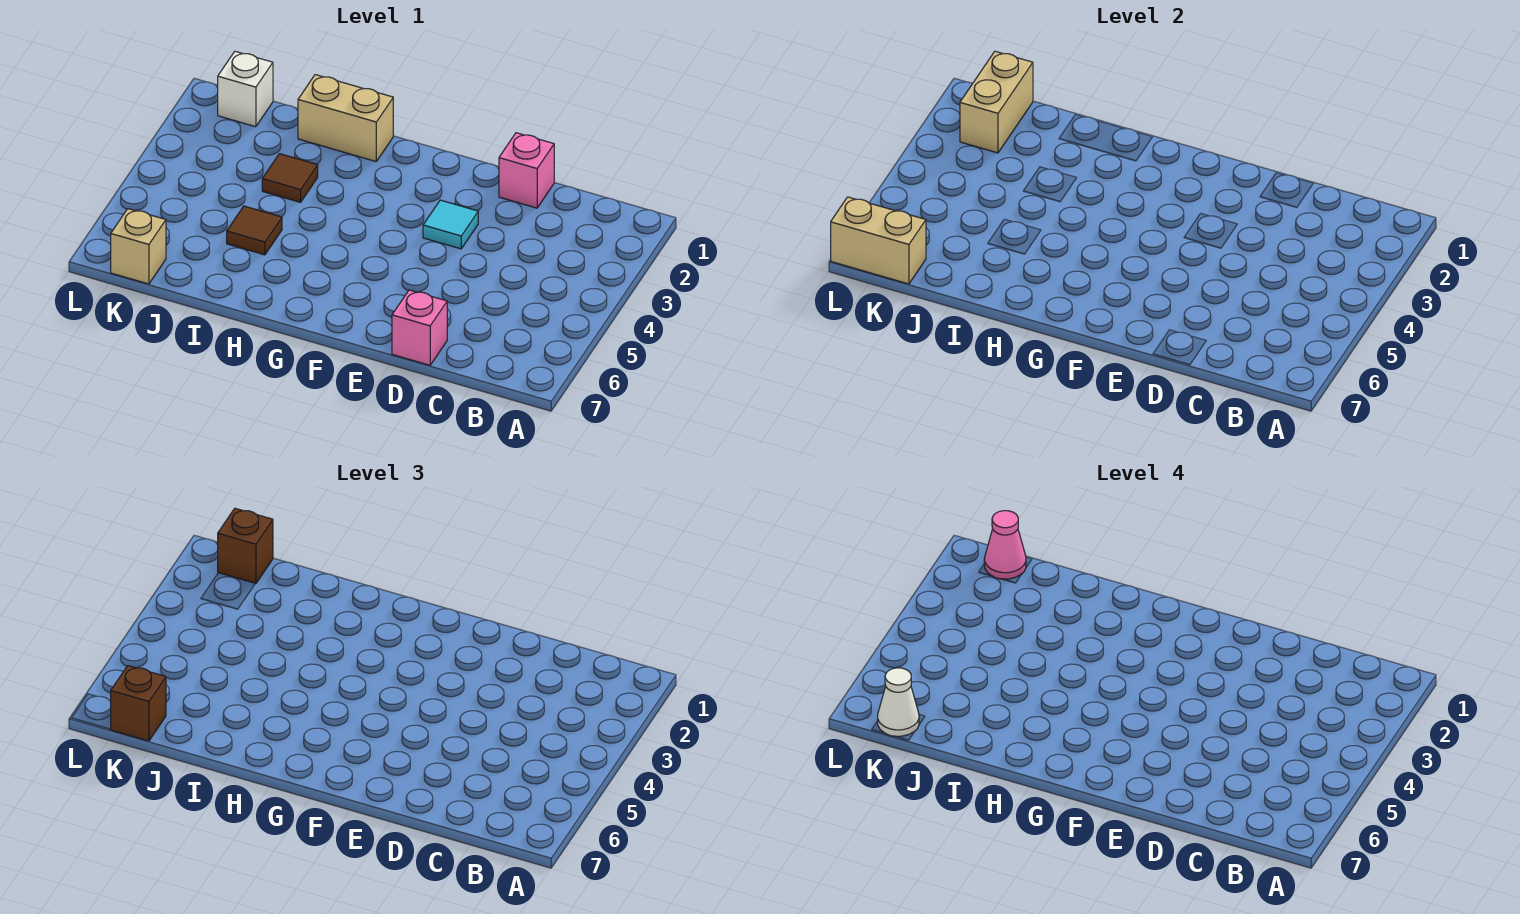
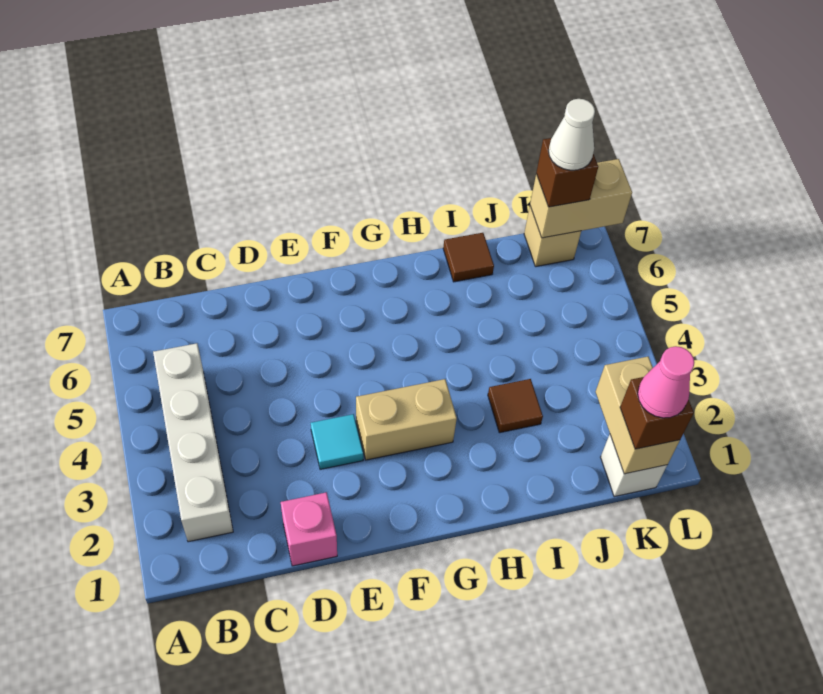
none -> white brick B2:B5 level 1
pink brick D7 level 1 -> none
tan brick H1:I1 level 1 -> tan brick F3:G3 level 1
brown tile I5 level 1 -> brown tile I7 level 1

